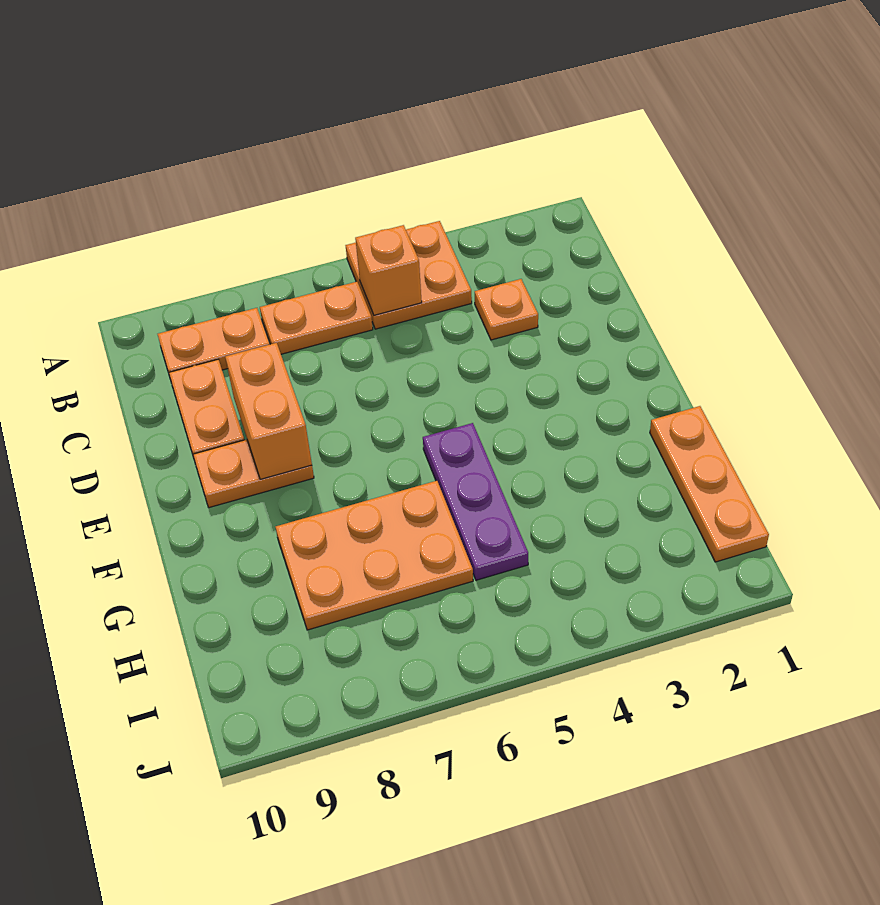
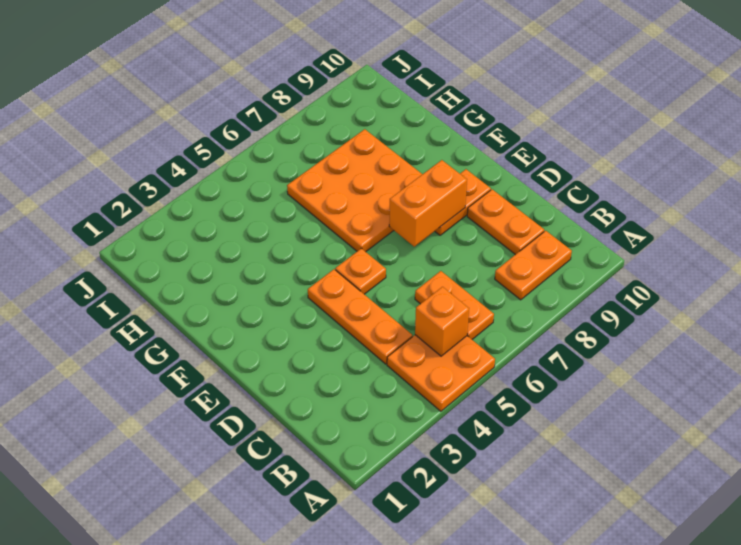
orange plate B6:B7 level 1 -> orange plate B6:C6 level 1
orange plate C3 level 1 -> orange plate E5 level 1
orange brick D8:E8 level 2 -> orange brick E7:E8 level 2
purple plate F5:H5 level 1 -> none
orange plate G1:I1 level 1 -> orange plate C4:E4 level 1
orange plate G6:H8 level 1 -> orange plate F6:H8 level 1

